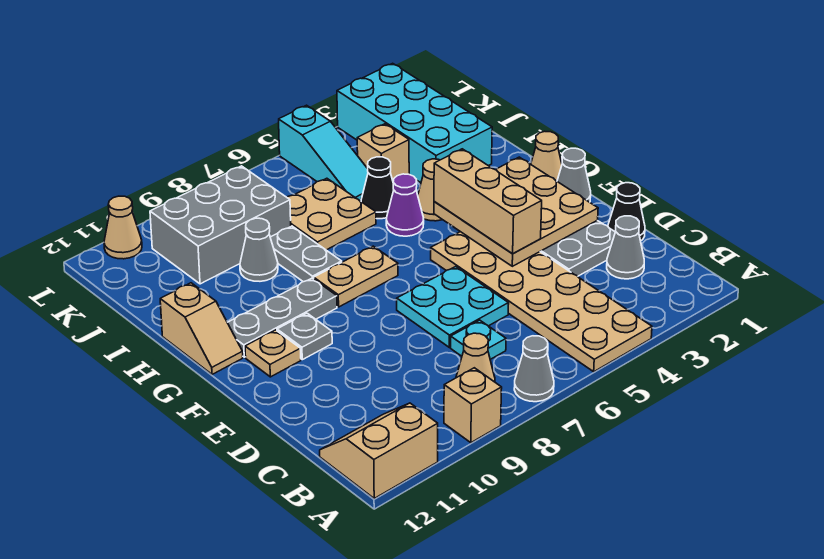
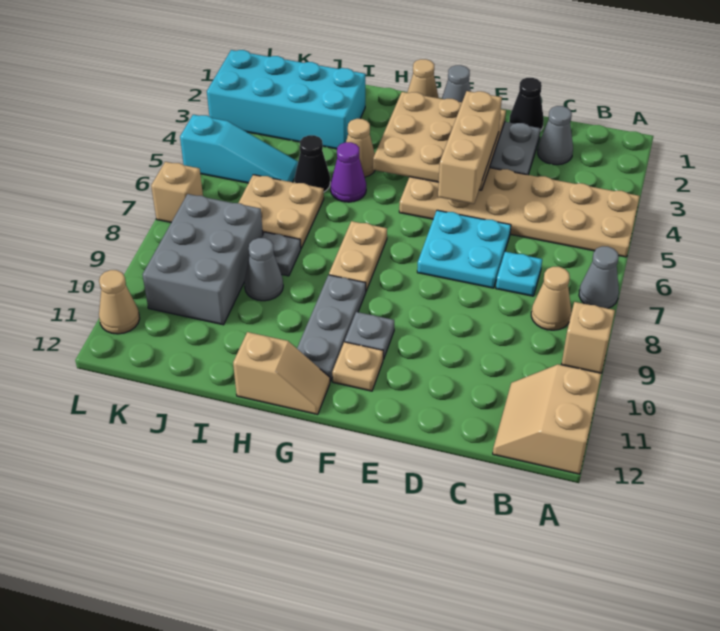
tan brick E4:G4 level 3 -> tan brick E3:E5 level 3
grey plate H8:I8 level 1 -> grey plate I8 level 1
tan brick J4 level 1 -> tan brick L7 level 1

